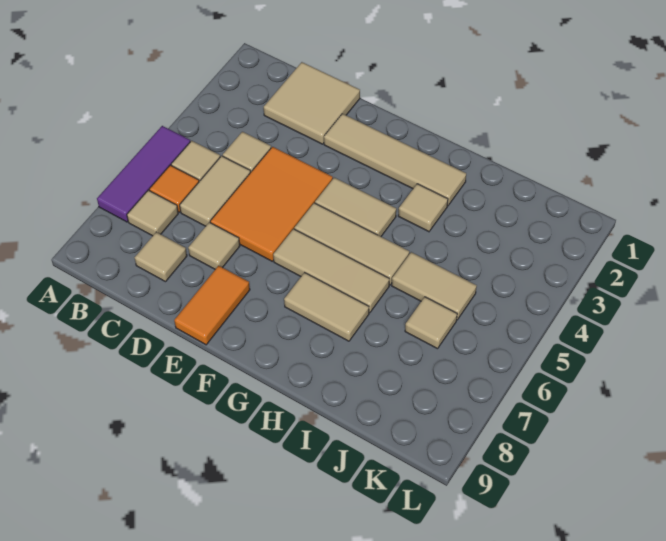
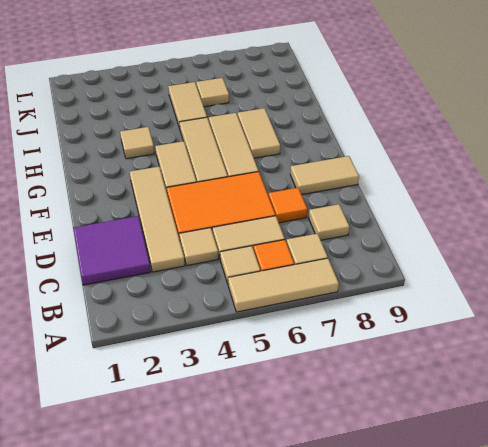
purple tile A5:A7 level 1 -> tan tile A5:A7 level 1
tan tile C1:D2 level 1 -> purple tile C1:D2 level 1
tan tile D7 level 1 -> orange tile D7 level 1
tan tile E2:H2 level 1 -> tan tile C3:F3 level 1
orange tile E8:E9 level 1 -> tan tile E8:E9 level 1

